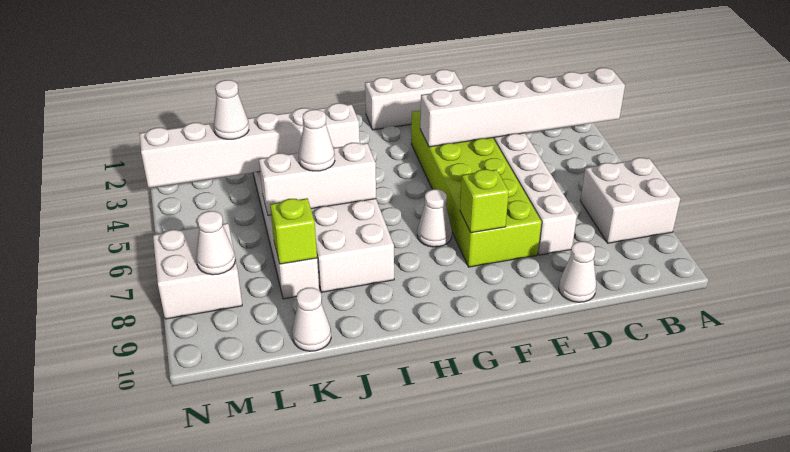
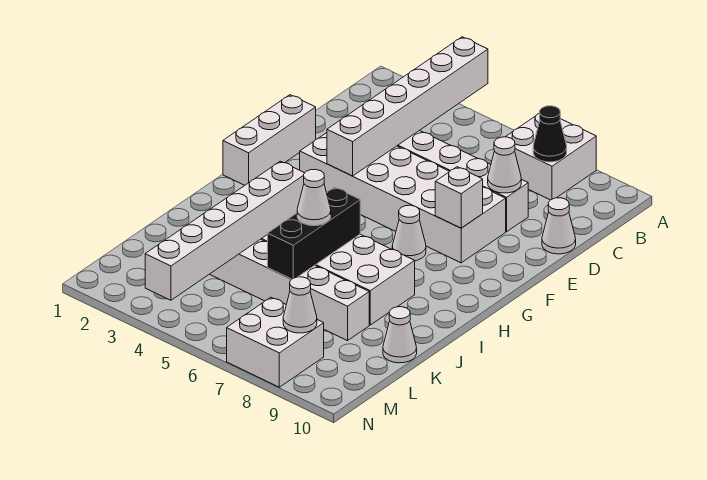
none -> black cone B8 level 2
lime brick E3:F8 level 1 -> white brick E3:F8 level 1
lime brick F8 level 2 -> white brick F8 level 2
white brick I6:K6 level 2 -> black brick I6:K6 level 2
lime brick K8 level 2 -> none
white cone L4 level 3 -> white cone D8 level 2

